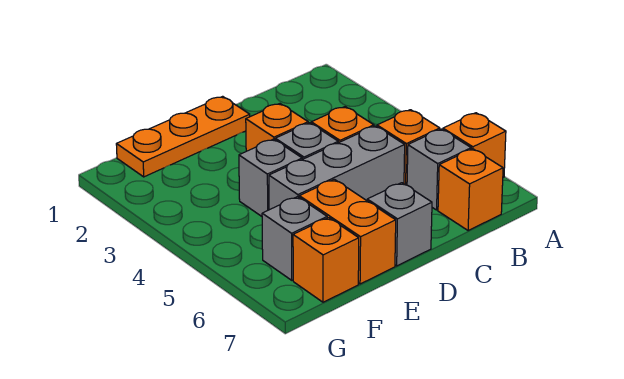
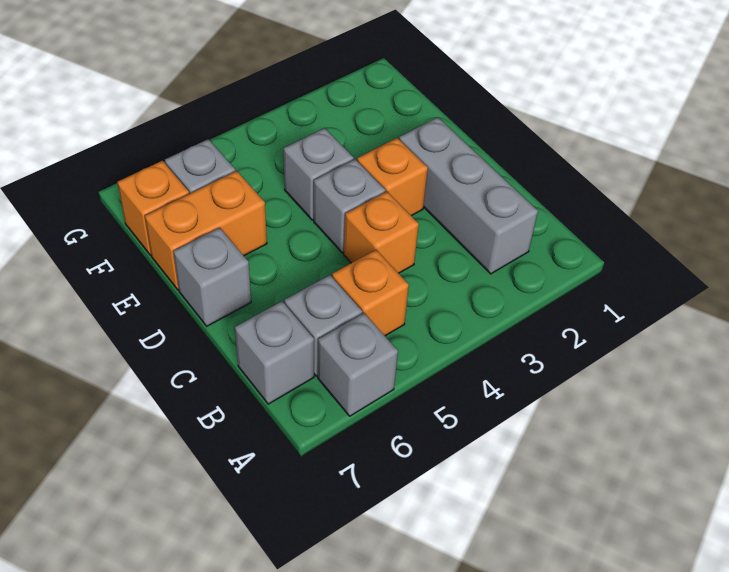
orange brick A6 level 1 -> grey brick A6 level 1
orange brick B7 level 1 -> grey brick B7 level 1
grey brick C5:E5 level 1 -> grey brick B2:D2 level 1
orange plate D1:F1 level 1 -> none

